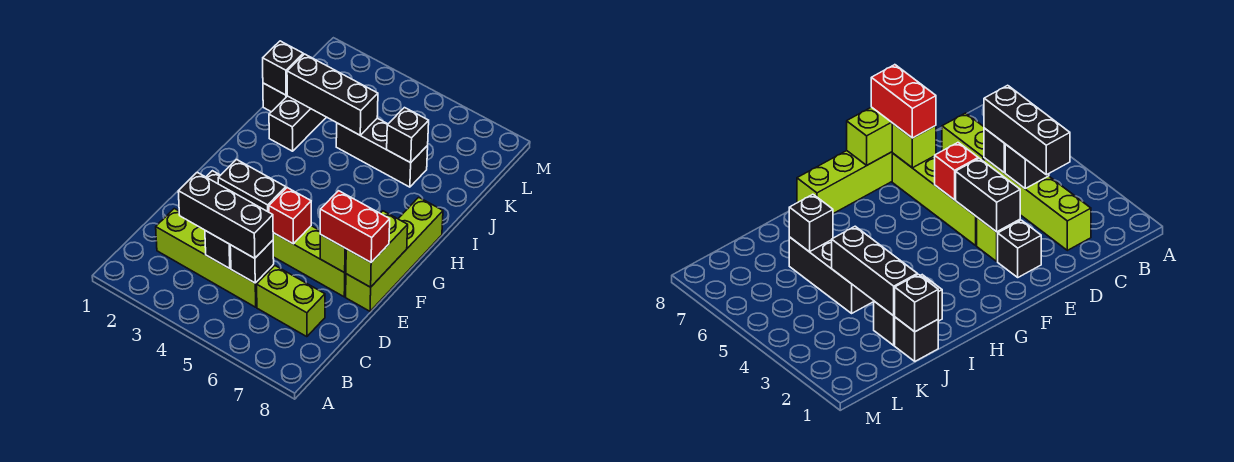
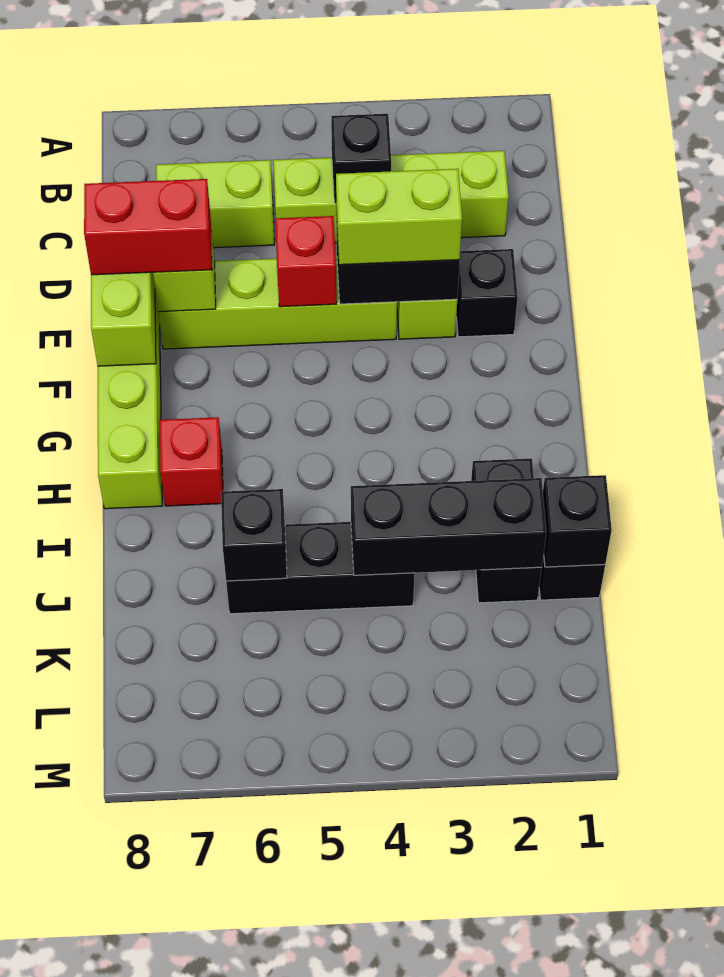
black brick C3:C5 level 3 -> none
black brick C5 level 2 -> none
none -> lime brick E3:E4 level 3
none -> red brick H7 level 1

